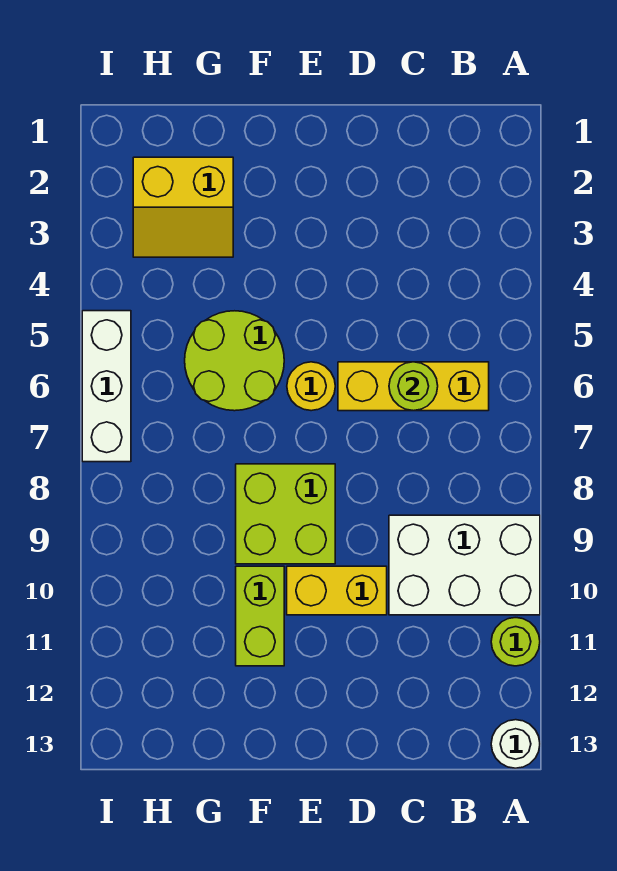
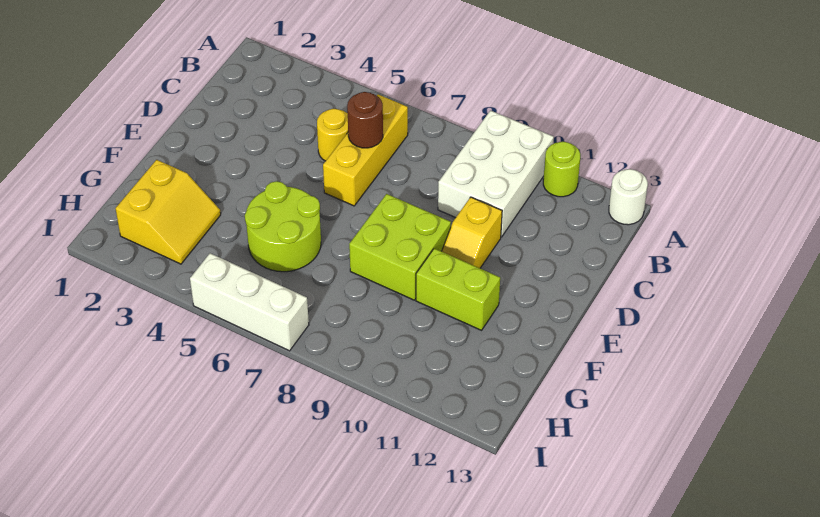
lime round brick C6 level 2 -> brown round brick C6 level 2
yellow brick D10:E10 level 1 -> yellow slope D10:E10 level 1 top D
yellow round brick E6 level 1 -> yellow round brick C5 level 1

